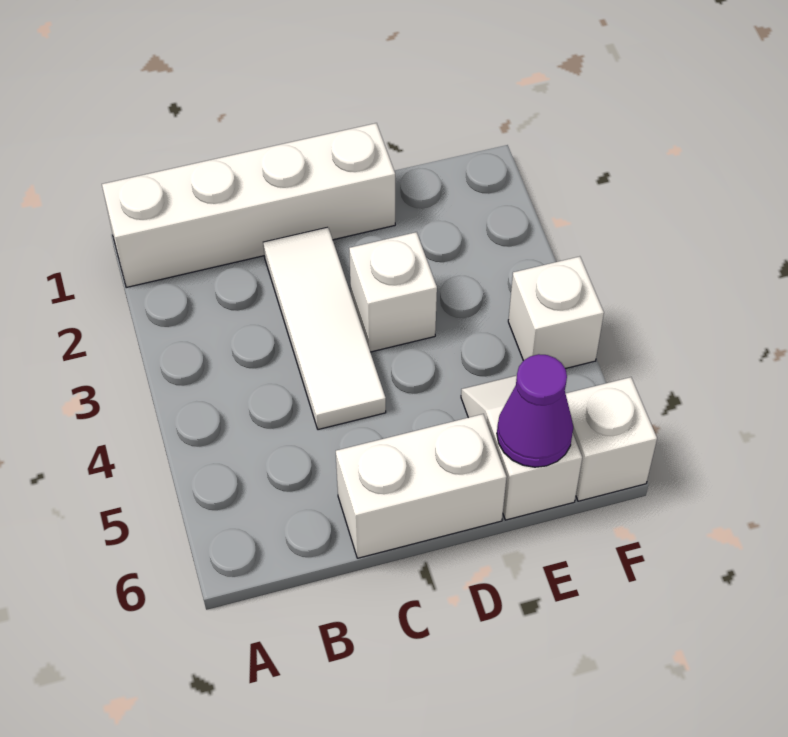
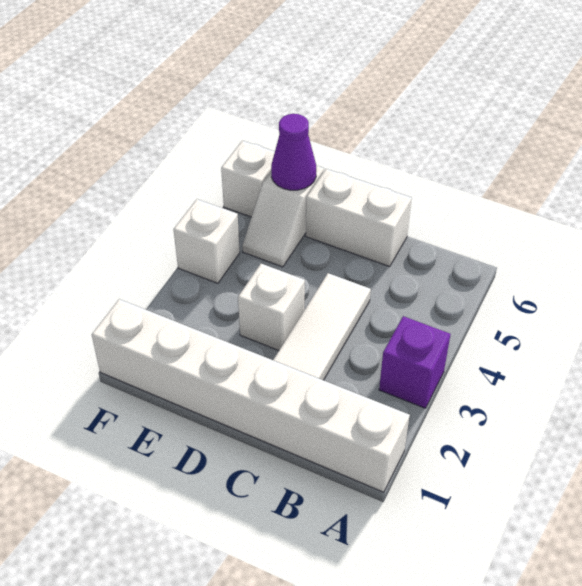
white brick A1:D1 level 1 -> white brick A1:F1 level 1
none -> purple brick A3 level 1

